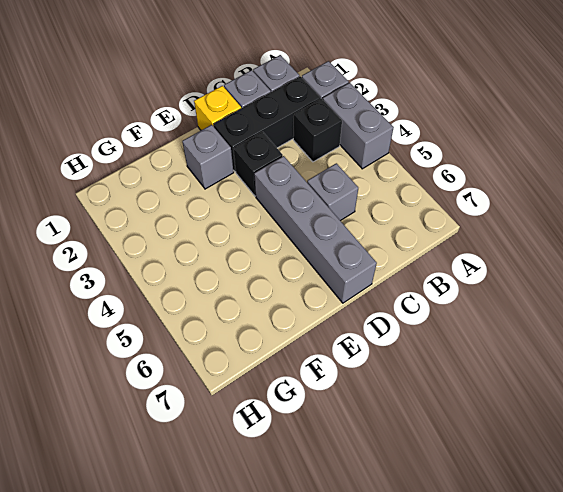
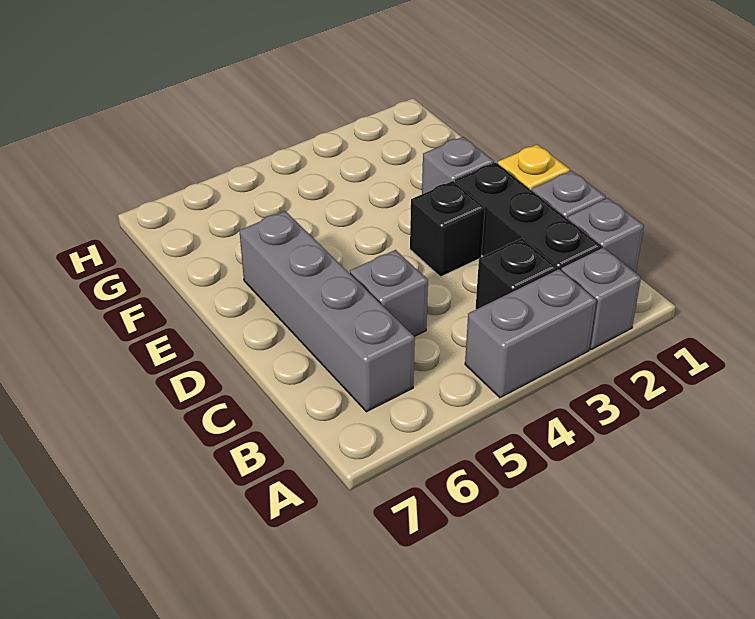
grey brick D4:D7 level 1 -> grey brick B6:E6 level 1

